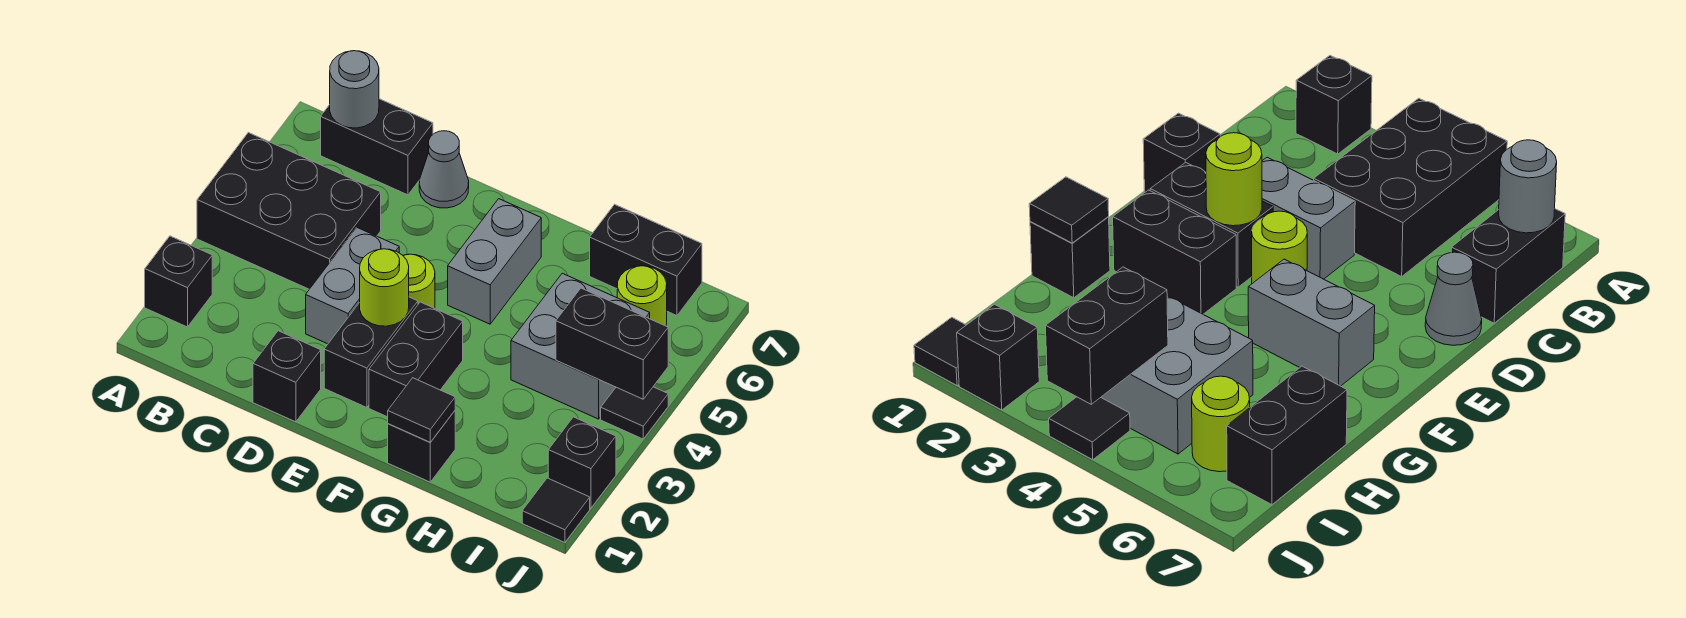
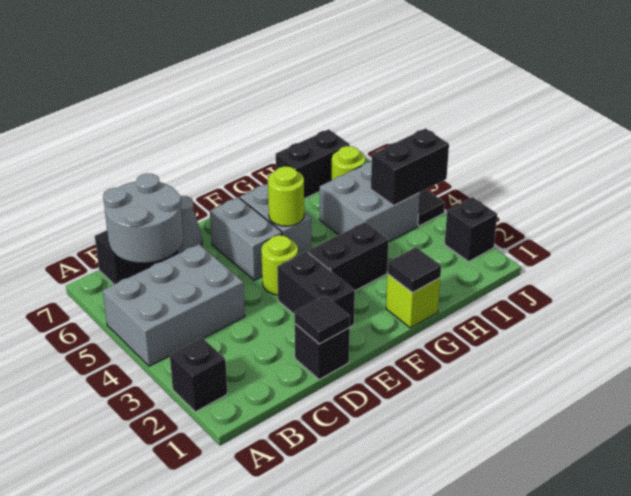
black brick A4:C5 level 1 -> grey brick A4:C5 level 1
grey round brick B7 level 2 -> grey round brick B6:C7 level 2
grey brick D3:D4 level 1 -> grey brick E5:E6 level 1
lime round brick E3 level 2 -> lime round brick F5 level 2
black brick F2:F3 level 1 -> black brick F3:G3 level 1
black brick G1 level 1 -> lime brick G1 level 1
black tile J1 level 1 -> black tile D1 level 2

